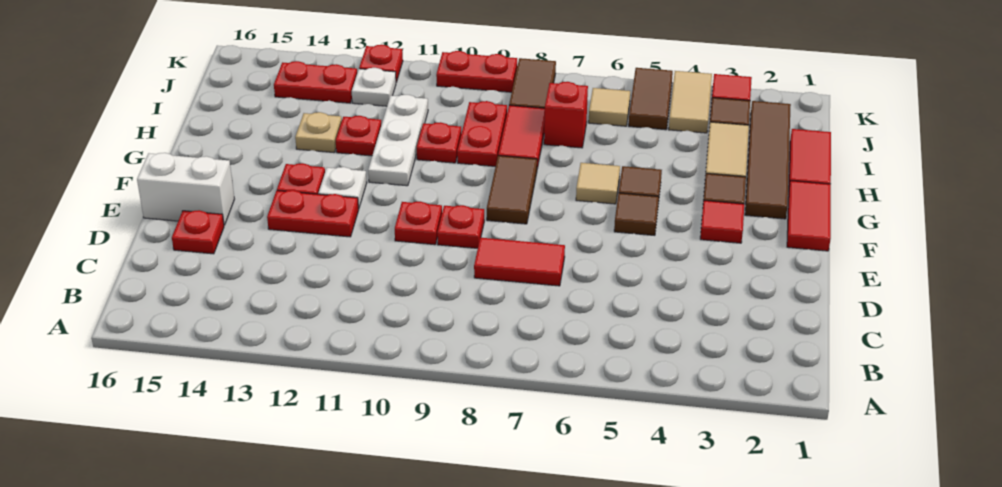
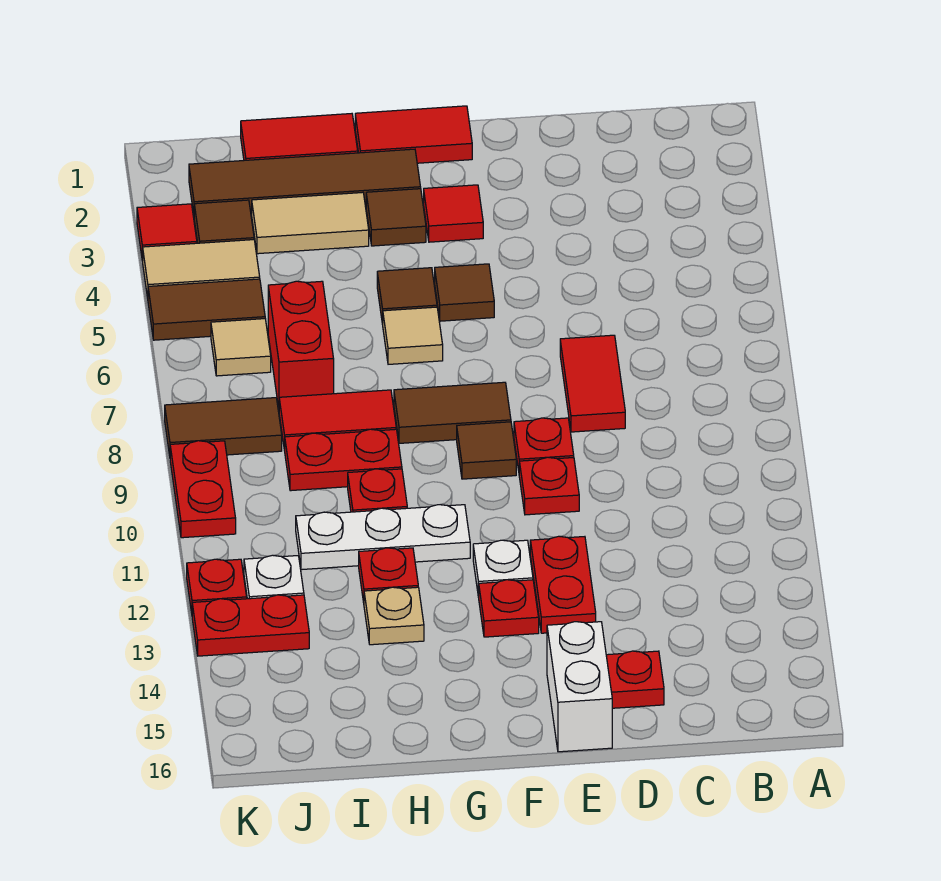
none -> brown tile F9 level 1
red brick I7 level 1 -> red brick I6:I7 level 1
red plate J13:J14 level 1 -> red plate J13:K13 level 1

